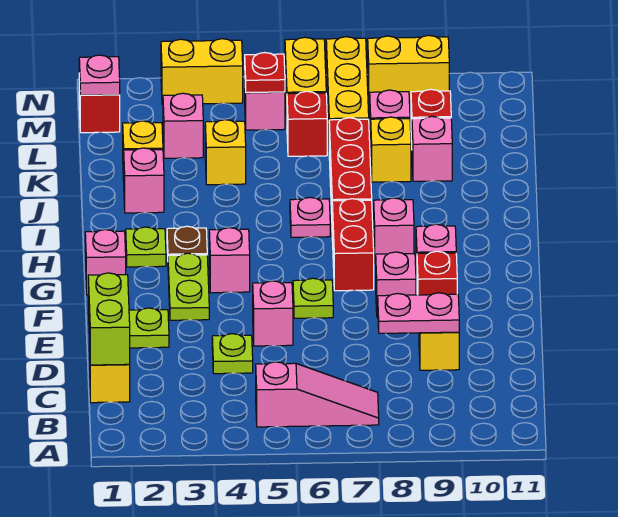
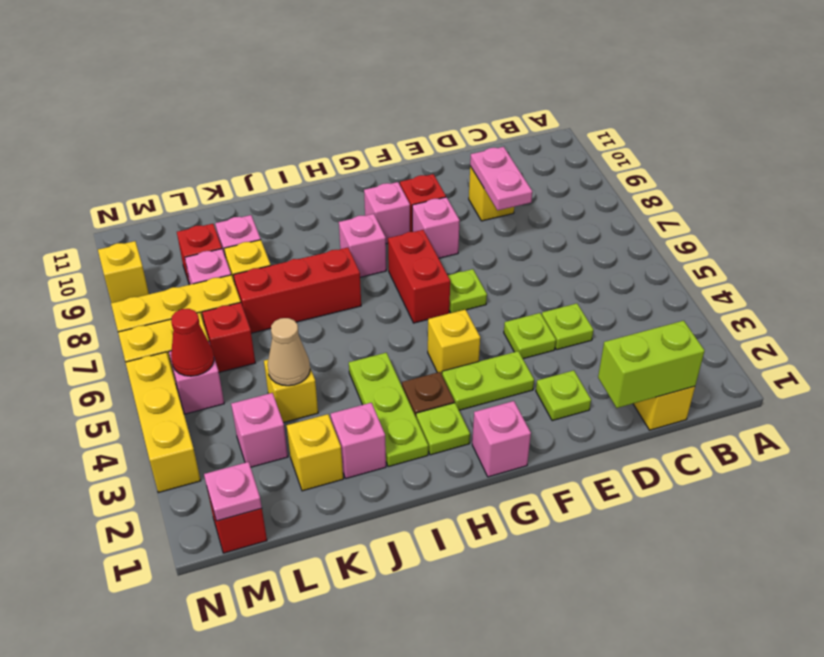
pink slope B5:B7 level 1 top 5 -> none
none -> lime plate E4 level 1
pink brick E5 level 1 -> none
pink brick G4 level 1 -> yellow brick G4 level 1
red brick G7:H7 level 1 -> red brick G6:G7 level 1
none -> lime plate I2:I4 level 1
pink plate I6 level 1 -> none
none -> tan cone K4 level 2
red plate M5 level 2 -> red cone M5 level 2
yellow brick N3:N4 level 1 -> yellow brick N3:N5 level 1
yellow brick N8:N9 level 1 -> yellow brick N9 level 1

